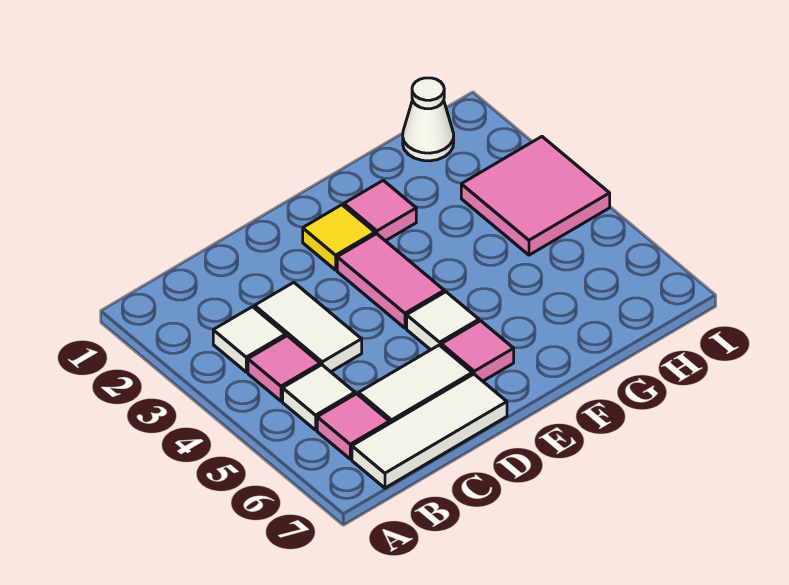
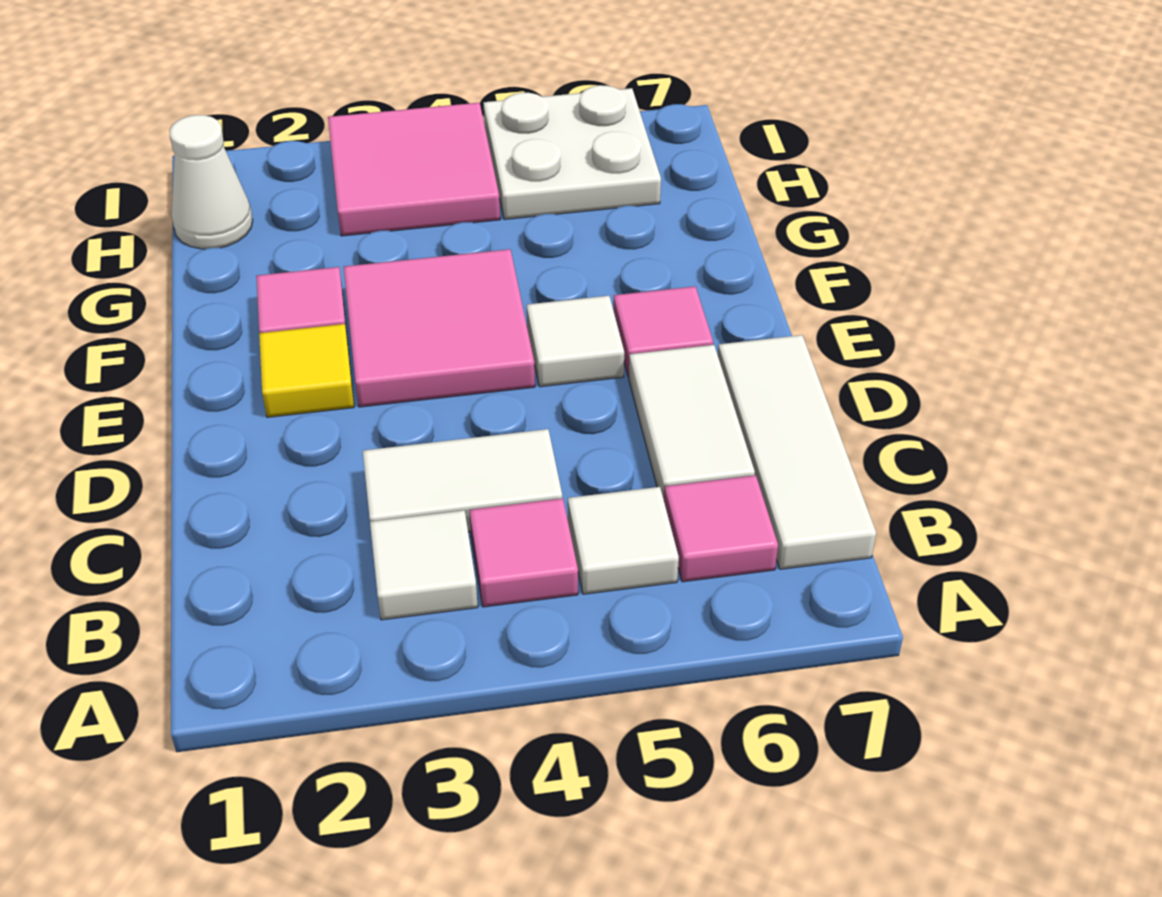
pink tile E3:E4 level 1 -> pink tile E3:F4 level 1
none -> white plate H5:I6 level 1

